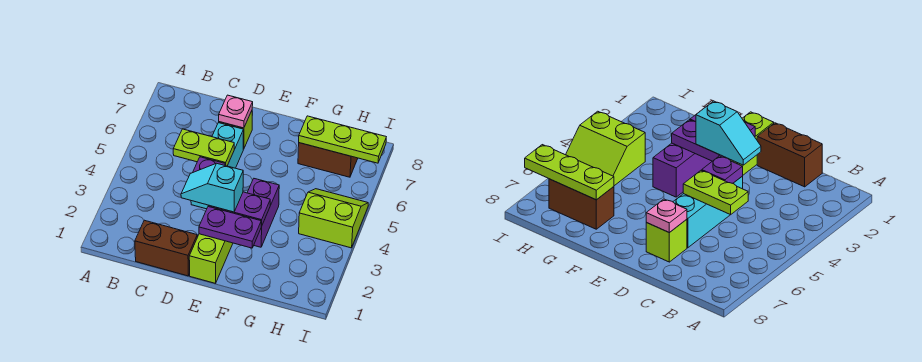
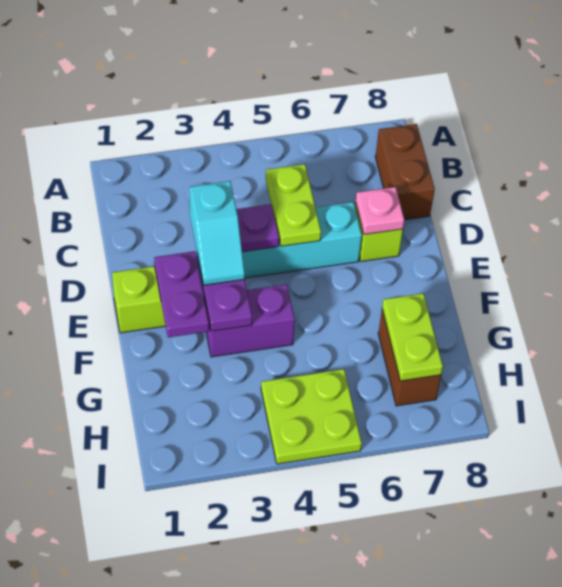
brown brick C1:D1 level 1 -> brown brick B8:C8 level 1
cyan slope D3:E3 level 3 top E -> cyan slope D3:E3 level 3 top D
lime plate G7:I7 level 2 -> lime plate G7:H7 level 2
lime slope H4:I5 level 1 top 4 -> lime plate H4:I5 level 1

